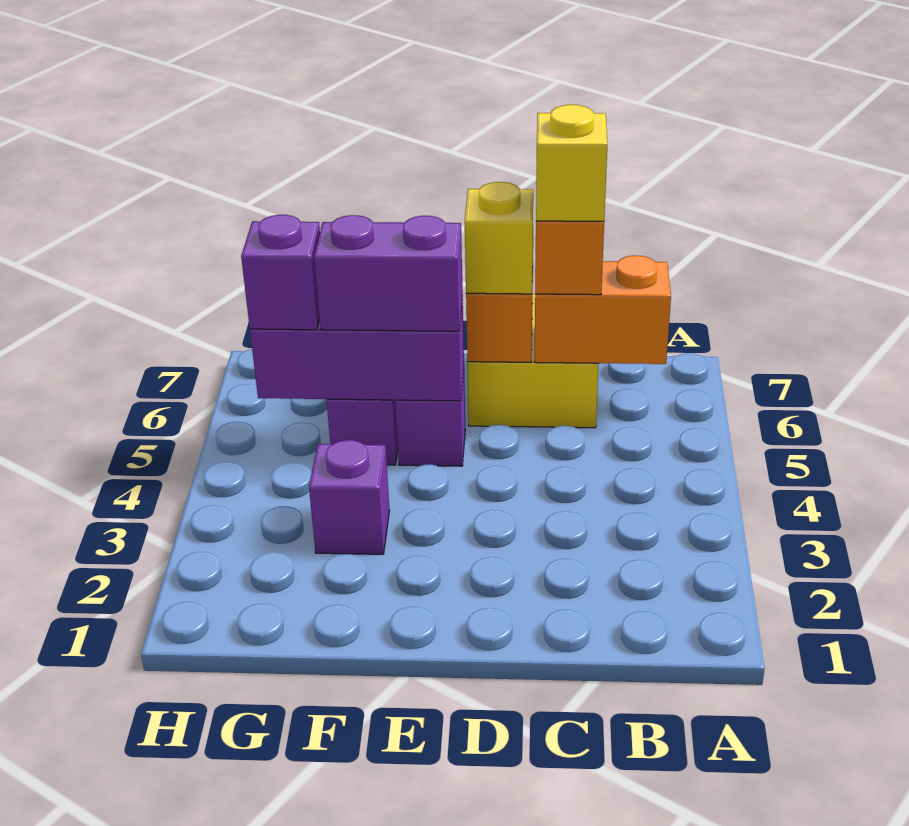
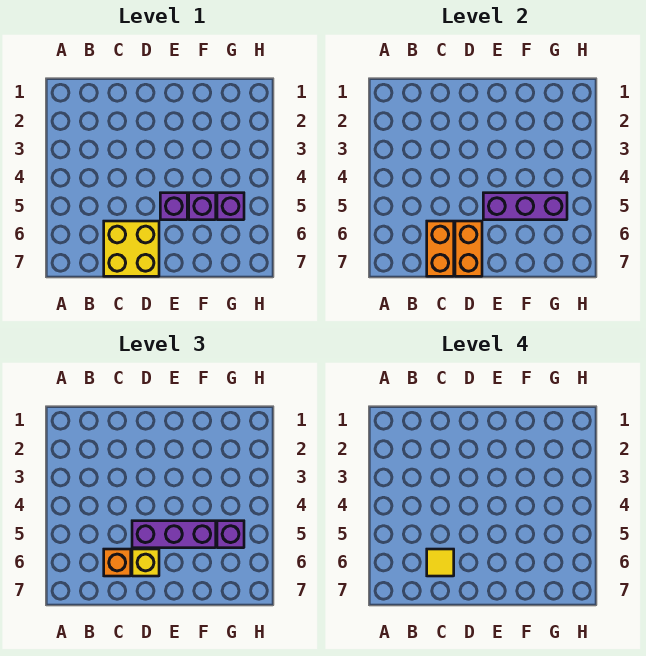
orange brick B6:C6 level 2 -> orange brick C6:C7 level 2
yellow brick C6 level 4 -> yellow tile C6 level 4
purple brick E5:F5 level 3 -> purple brick D5:F5 level 3
purple brick F3 level 1 -> purple brick G5 level 1

